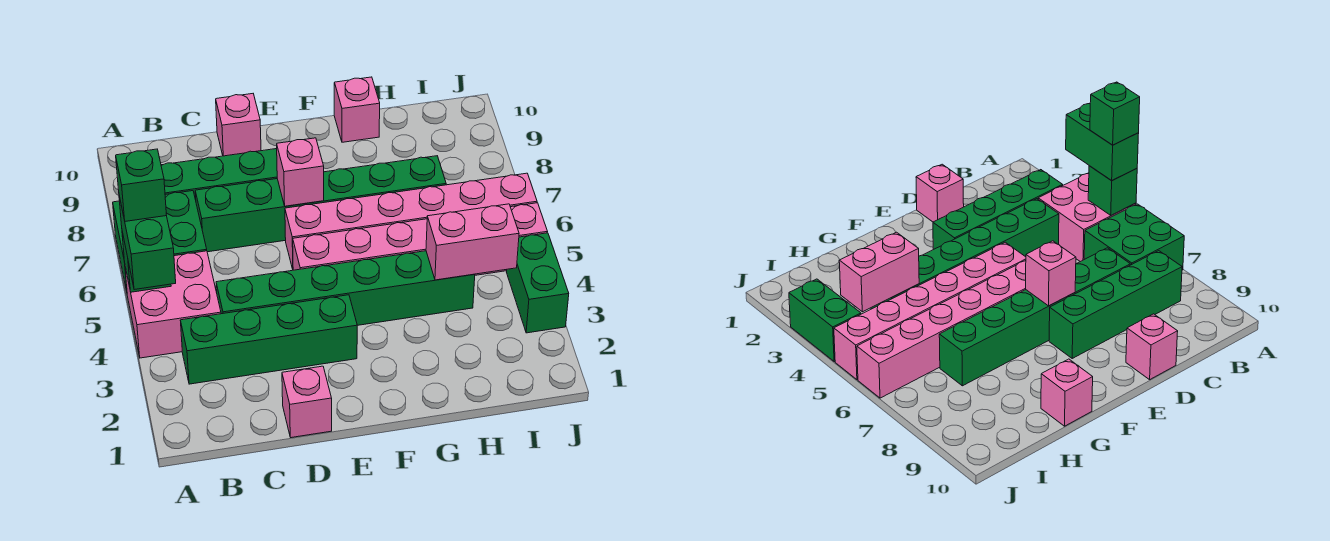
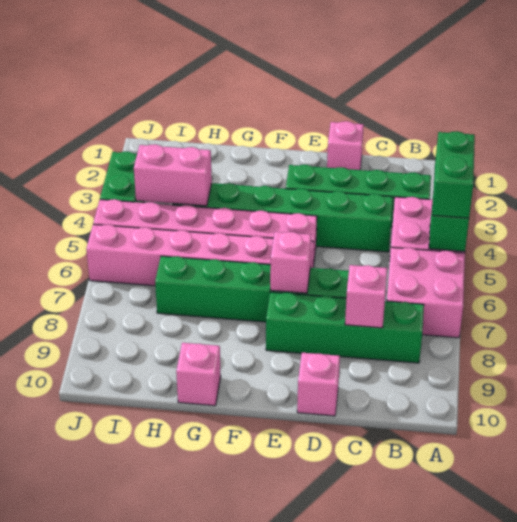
green brick A5 level 4 -> none
green brick A6:B7 level 1 -> pink brick A6:B7 level 1
none -> pink brick C8 level 2

